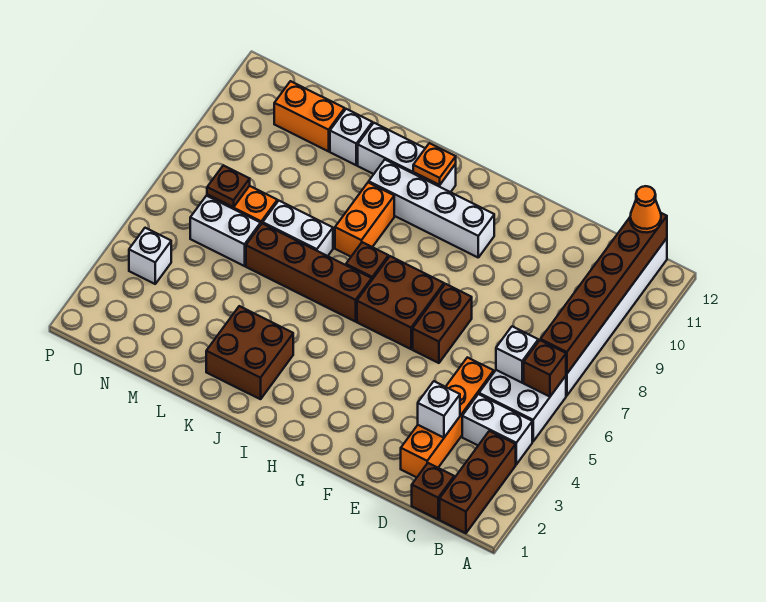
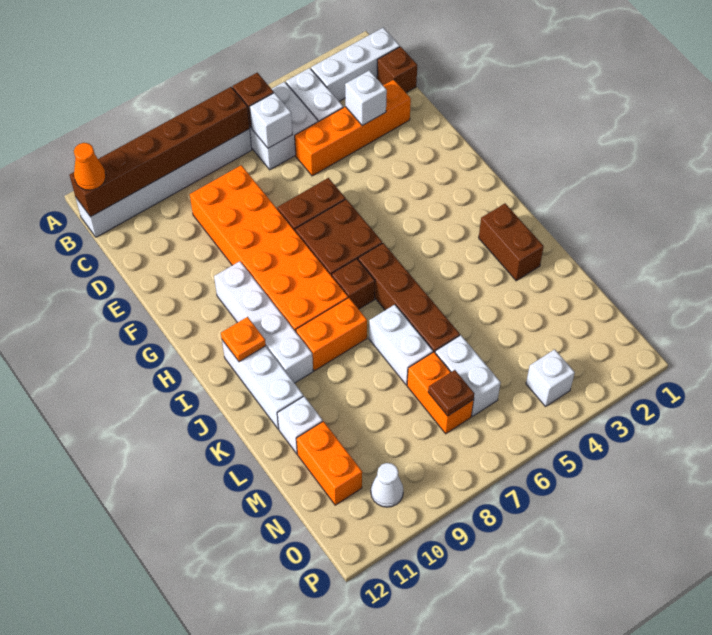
brown brick B1:B3 level 1 -> white brick B1:B3 level 1
none -> orange brick D8:I9 level 1
brown brick J2:K3 level 1 -> brown brick J2:K2 level 1
none -> white cone O10 level 1

